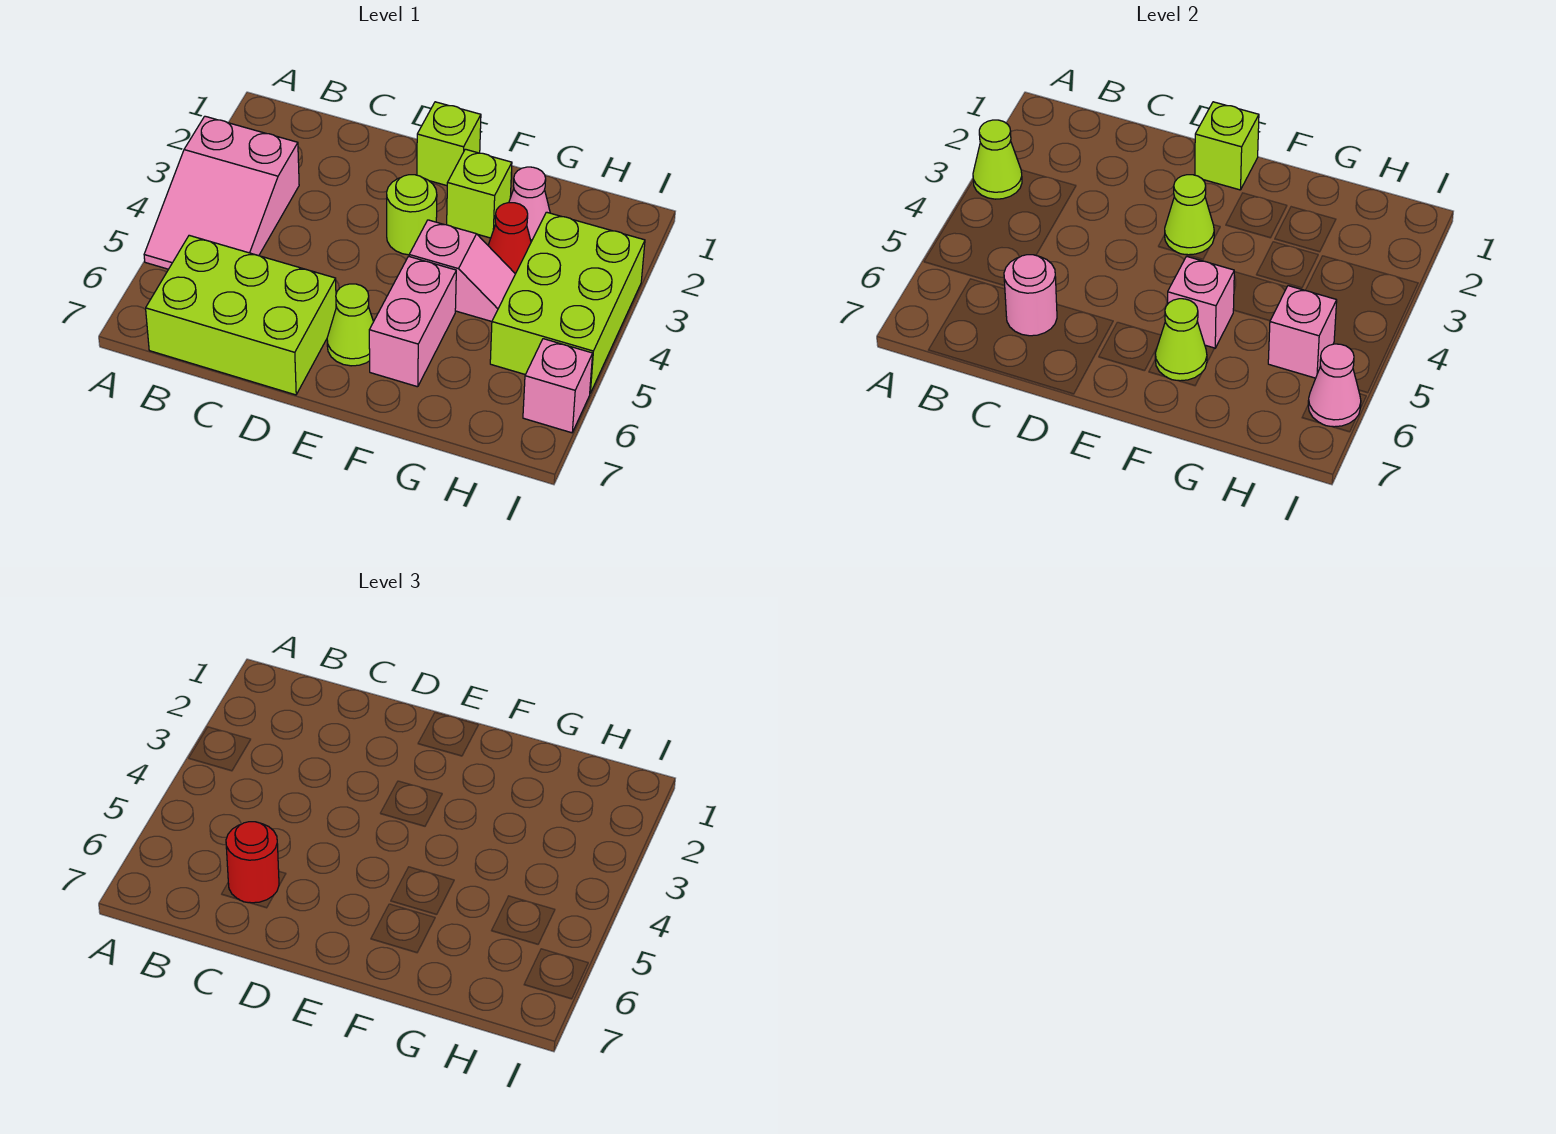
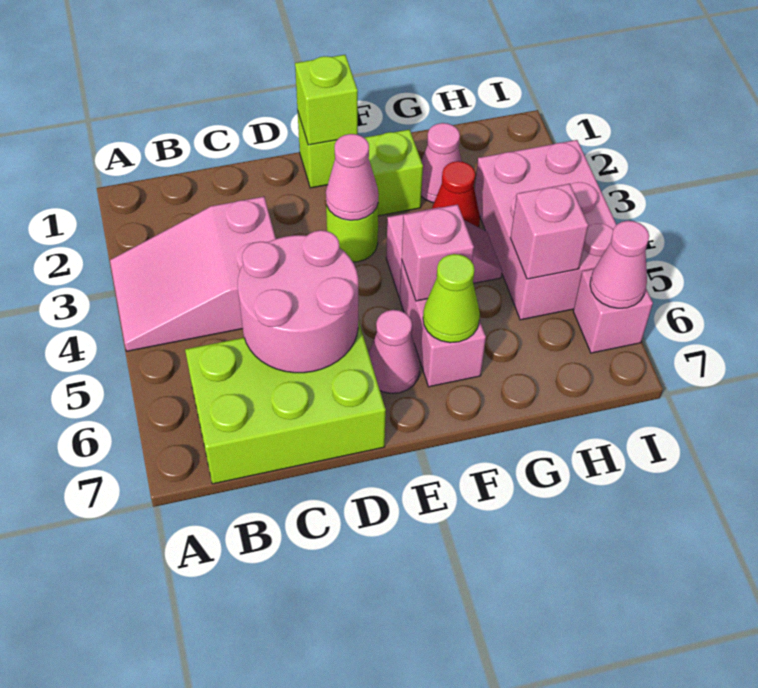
pink slope A3:B5 level 1 top 3 -> pink slope A3:C4 level 1 top C
lime cone A3 level 2 -> none
pink round brick C6 level 2 -> pink round brick C5:D6 level 2
red round brick C6 level 3 -> none
lime cone E3 level 2 -> pink cone E3 level 2
lime cone E6 level 1 -> pink cone E6 level 1
lime brick H3:I5 level 1 -> pink brick H3:I5 level 1

